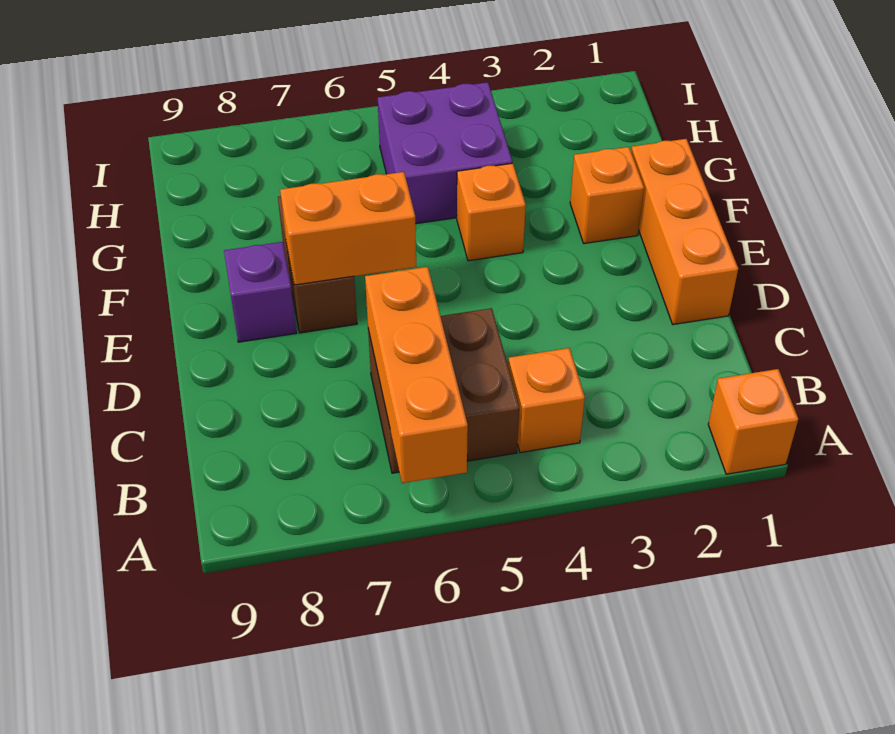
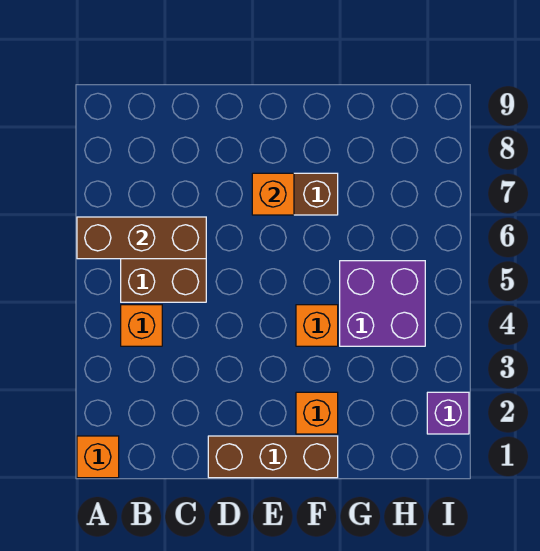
orange brick A6:C6 level 2 -> brown brick A6:C6 level 2
orange brick D1:F1 level 1 -> brown brick D1:F1 level 1
orange brick E6:E7 level 2 -> orange brick E7 level 2
purple brick E8 level 1 -> purple brick I2 level 1

